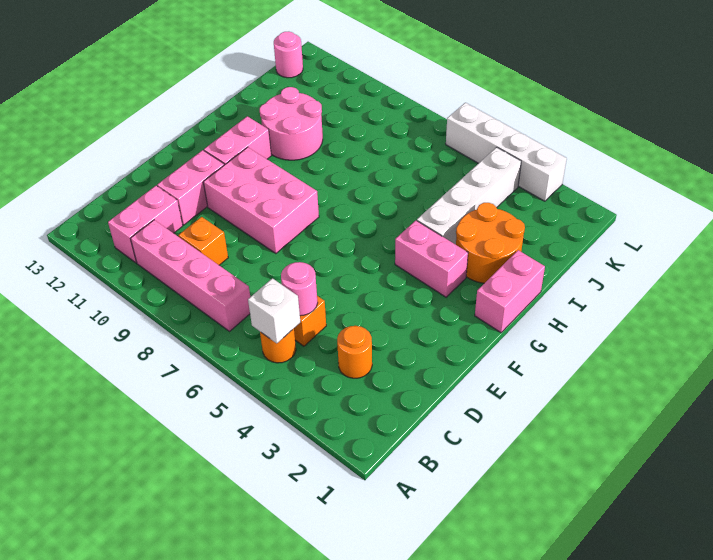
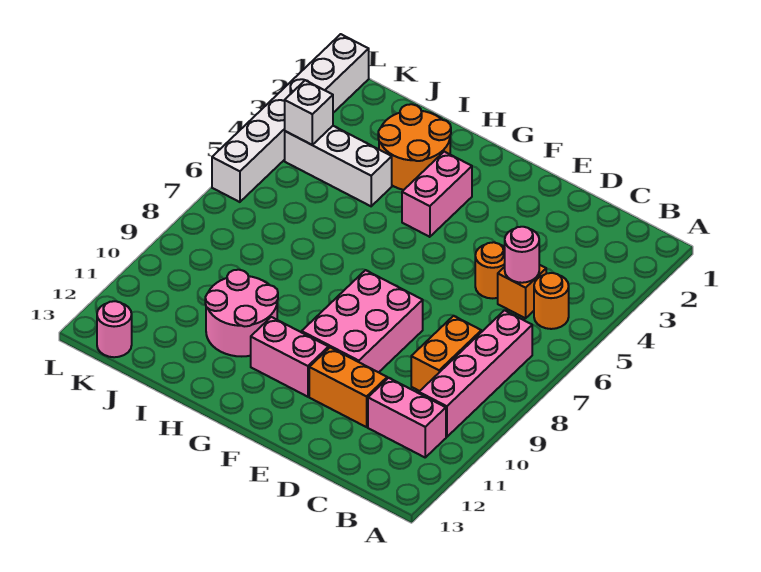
white brick B5 level 2 -> white brick K4 level 2
orange round brick C3 level 1 -> orange round brick D5 level 1
orange brick C9 level 1 -> orange brick C8:C9 level 1
pink brick D11:E11 level 1 -> orange brick D11:E11 level 1
pink brick G1:H1 level 1 -> none
white brick H4:K4 level 1 -> white brick I4:K4 level 1
white brick L3:L6 level 1 -> white brick L1:L6 level 1

